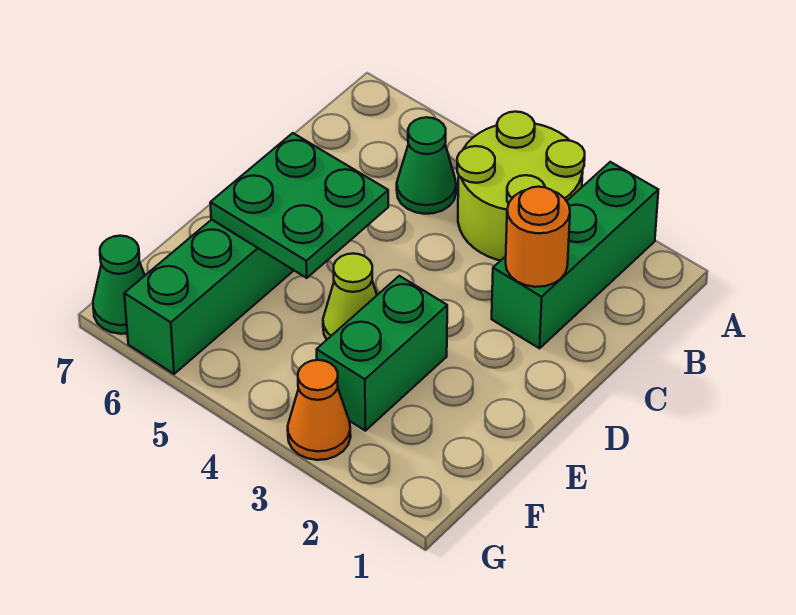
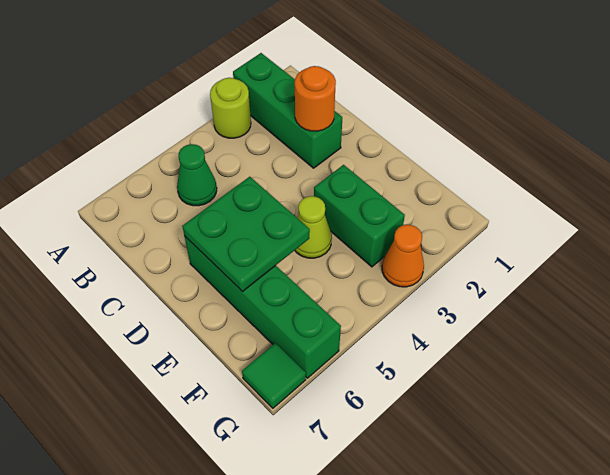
lime round brick A3:B4 level 1 -> lime round brick A3 level 1
green cone G7 level 1 -> green tile G7 level 1

